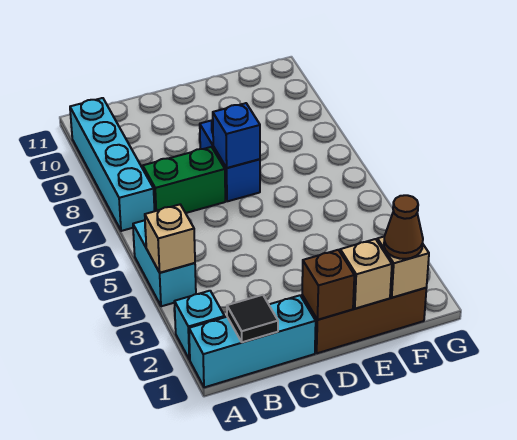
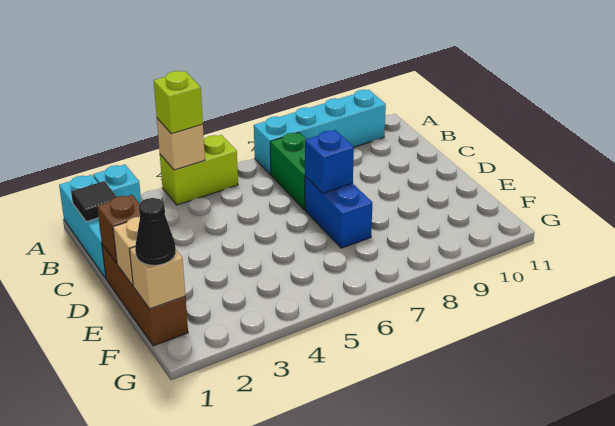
cyan brick A4:A5 level 1 -> lime brick A4:A5 level 1
none -> lime brick A4 level 3
blue brick D7:D8 level 1 -> blue brick D7:E7 level 1
brown cone F1 level 3 -> black cone F1 level 3

